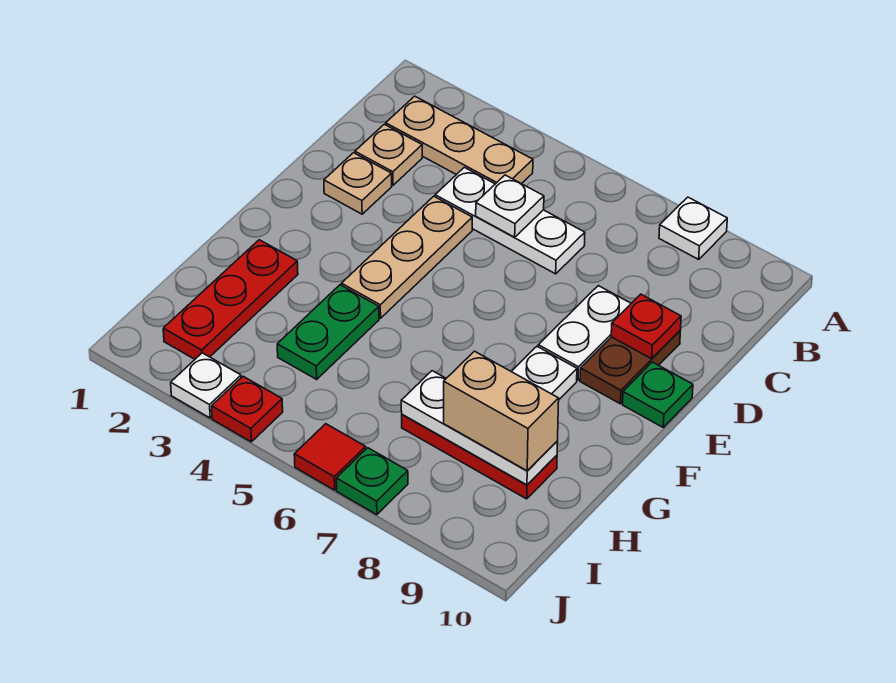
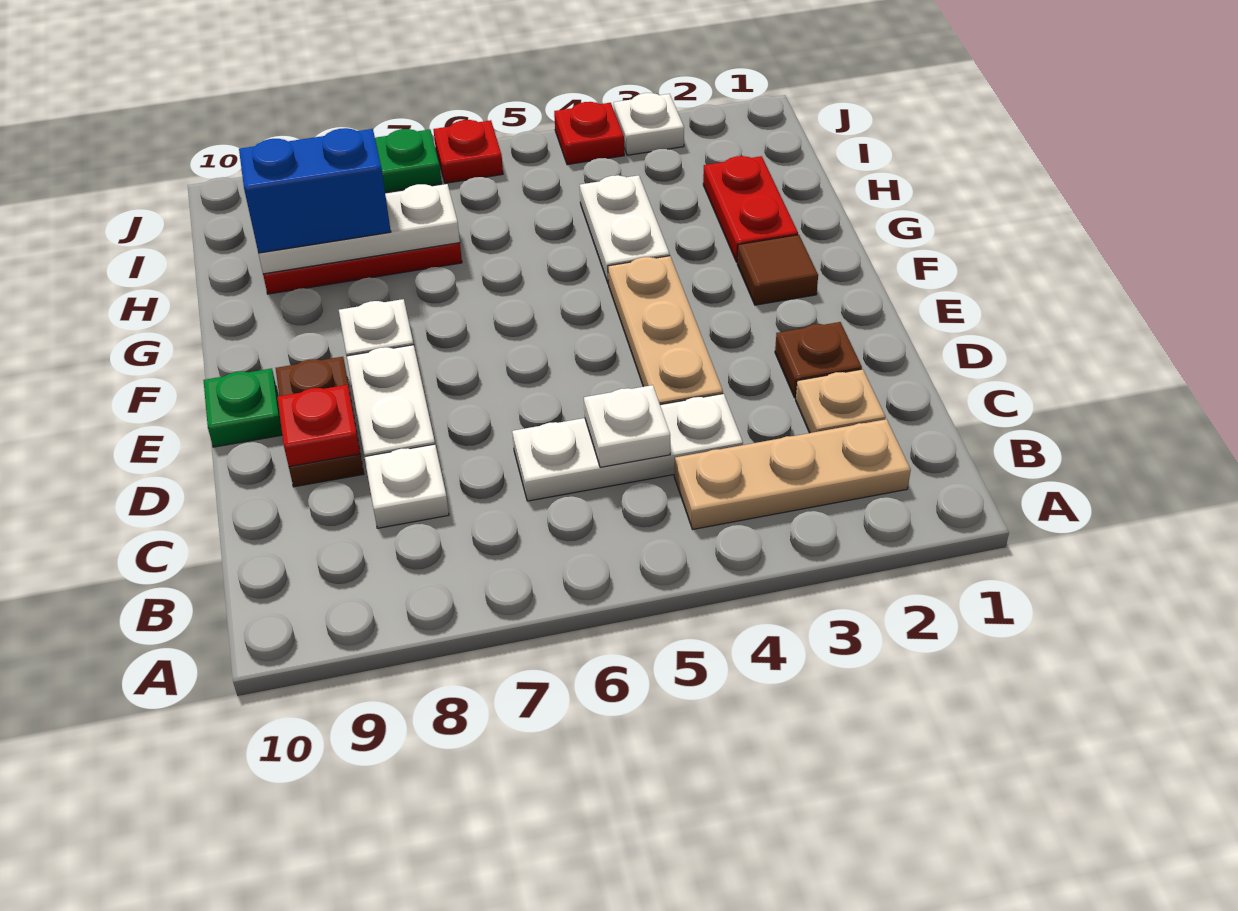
white plate A8 level 1 -> white plate C8 level 1
tan plate D2 level 1 -> brown plate D2 level 1
none -> brown tile F2 level 1
red plate G2:I2 level 1 -> red plate G2:H2 level 1
green plate G4:H4 level 1 -> white plate G4:H4 level 1
tan brick H8:H9 level 3 -> blue brick H8:H9 level 3
red tile J6 level 1 -> red plate J6 level 1

